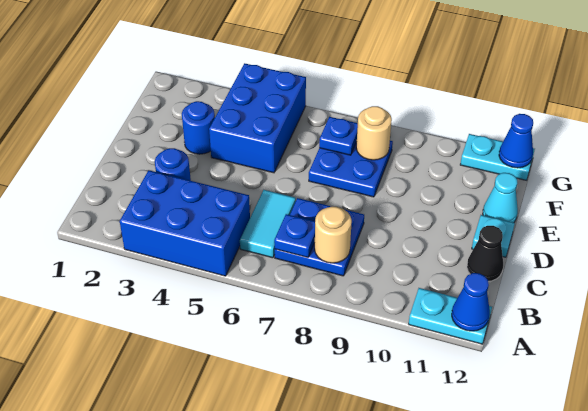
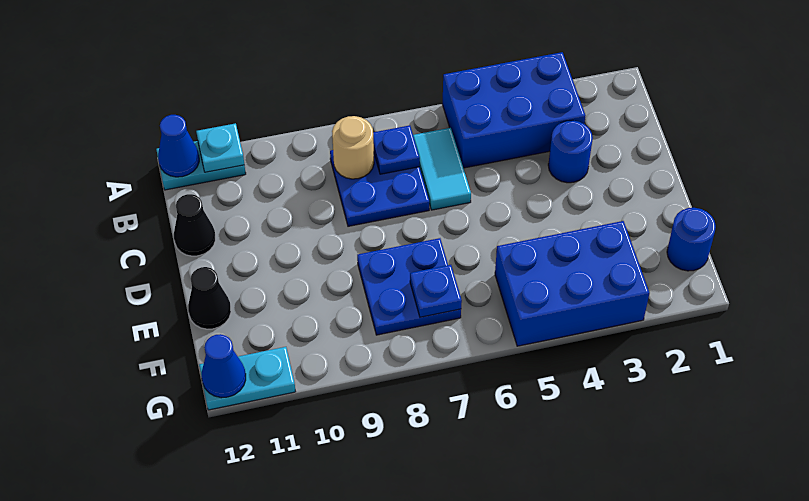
cyan plate D12 level 1 -> cyan plate A11 level 2
blue round brick E3 level 1 -> blue round brick F1 level 1
blue brick E4:G5 level 1 -> blue brick F3:G5 level 1
cyan cone E12 level 1 -> black cone E12 level 1
tan round brick F8 level 2 -> none

